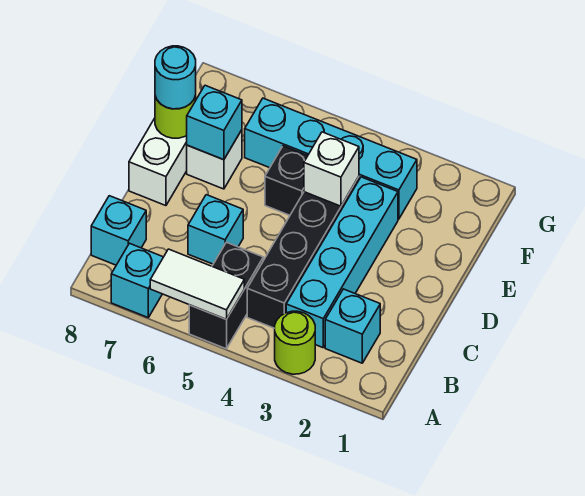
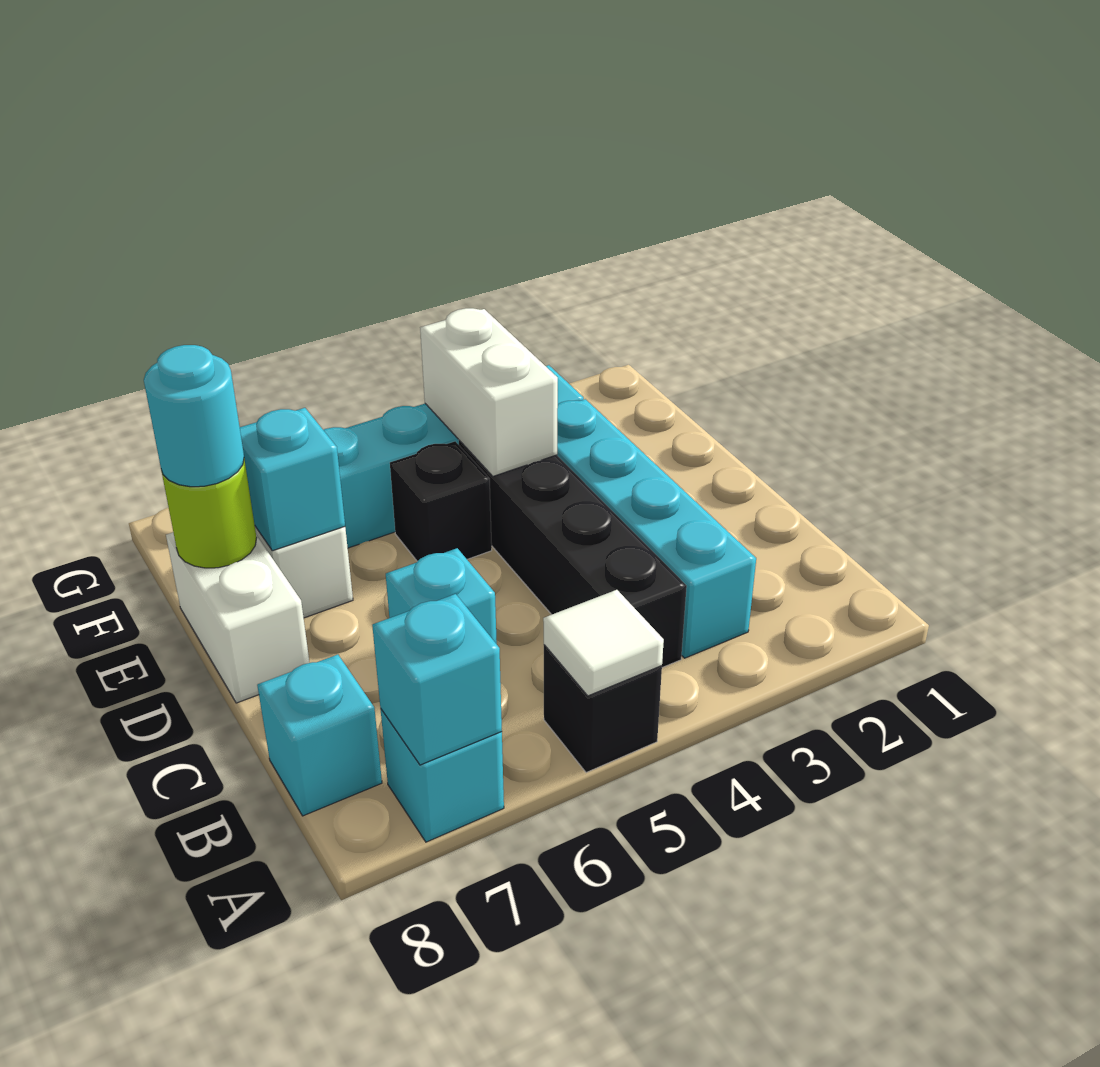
lime round brick A3 level 1 -> none
black brick A5:B5 level 1 -> black brick A5 level 1
white tile A5:A6 level 2 -> white tile A5 level 2
cyan brick B2 level 1 -> cyan brick A7 level 2
white brick E4 level 2 -> white brick E4:F4 level 2

